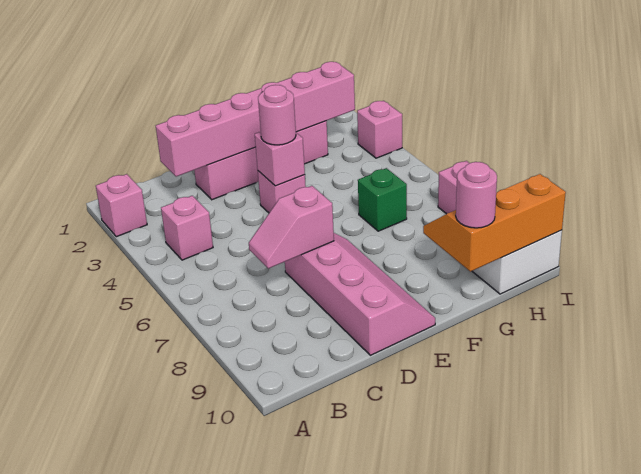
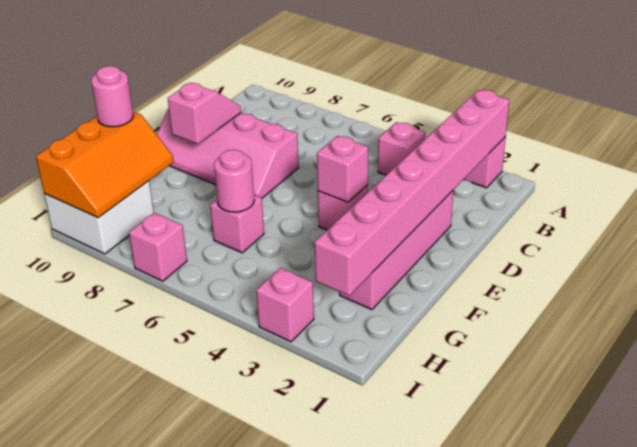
pink brick C2:H2 level 2 -> pink brick A2:H2 level 2
pink slope C7:D7 level 2 top D -> pink slope D9:E9 level 2 top E
pink round brick E4 level 3 -> pink round brick G6 level 2
green brick G6 level 1 -> pink brick G6 level 1

